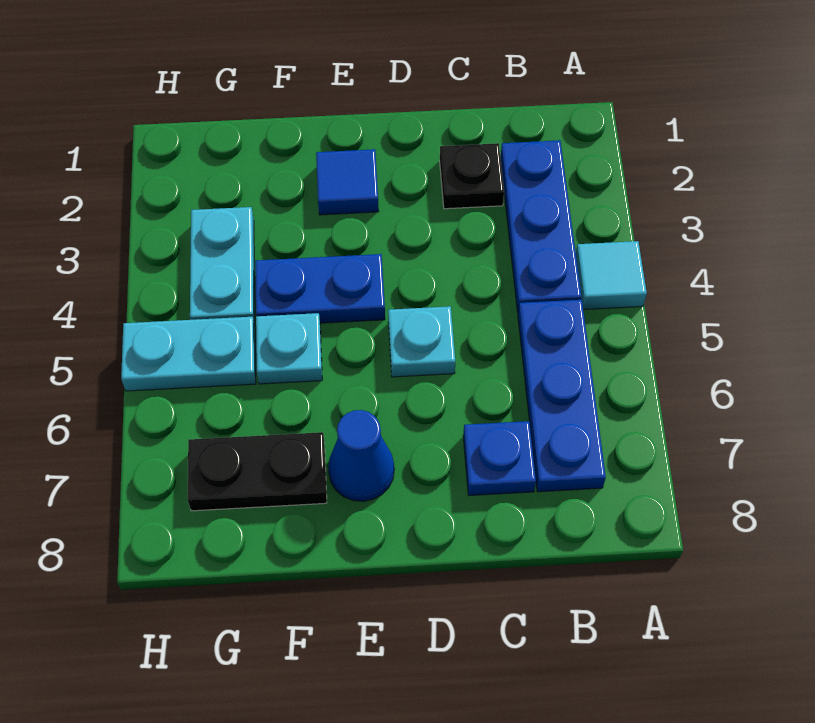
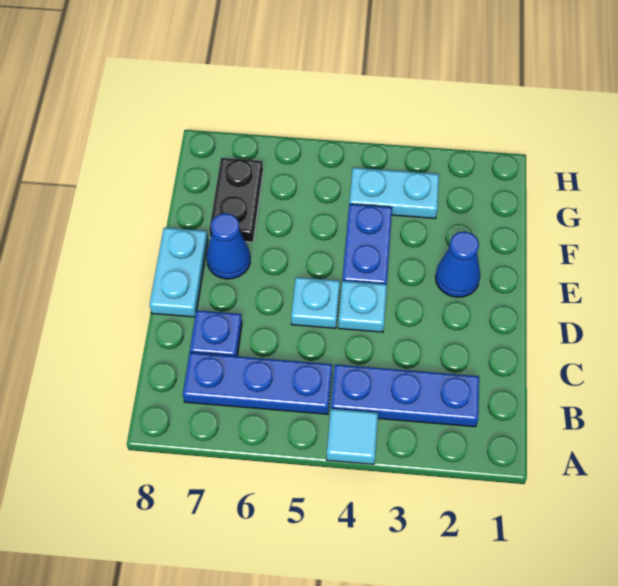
black plate C2 level 1 -> none
blue tile E2 level 1 -> blue cone E2 level 1
cyan plate F5 level 1 -> cyan plate D4 level 1
cyan plate G5:H5 level 1 -> cyan plate D8:E8 level 1

